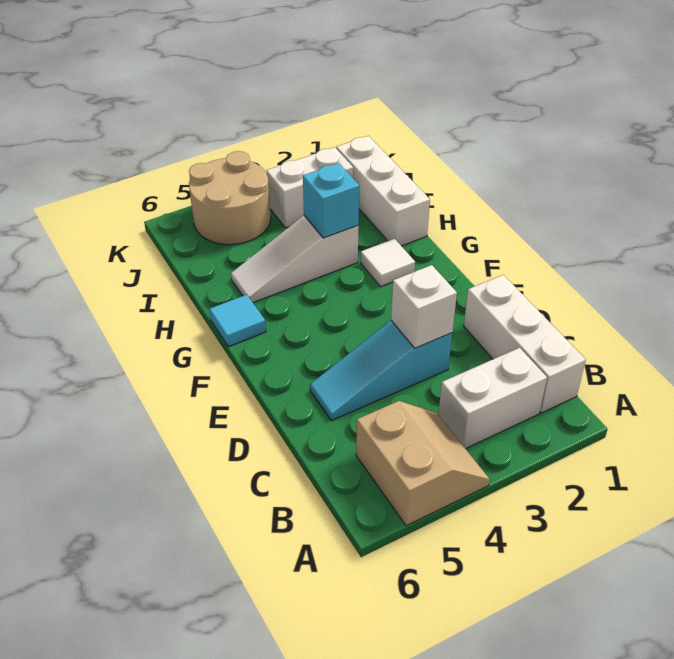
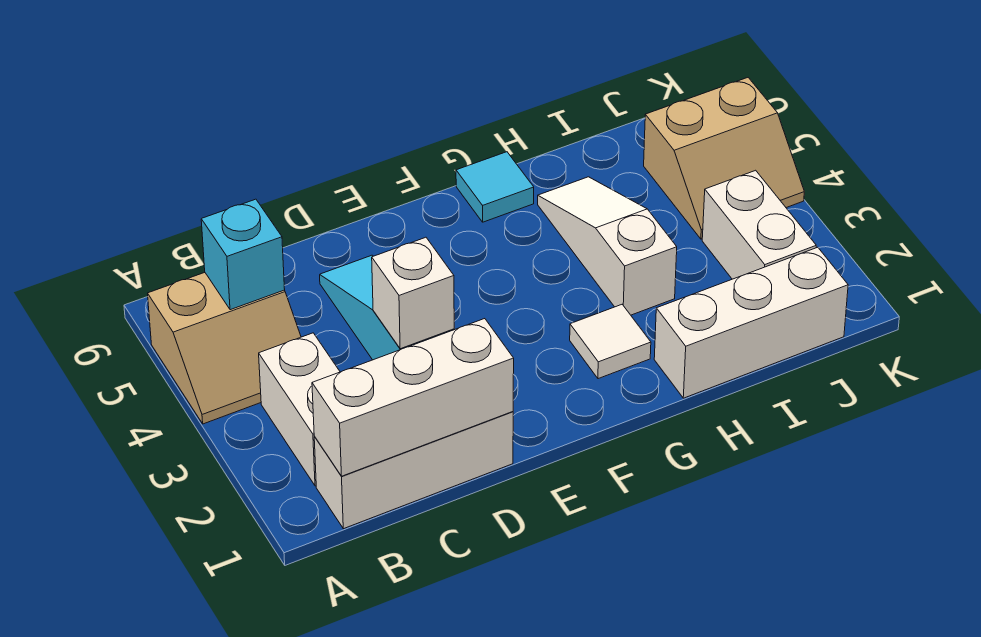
none -> white brick B1:D1 level 2
cyan brick H3 level 2 -> cyan brick B5 level 2
tan round brick J4:K5 level 1 -> tan slope J4:K5 level 1 top 5

